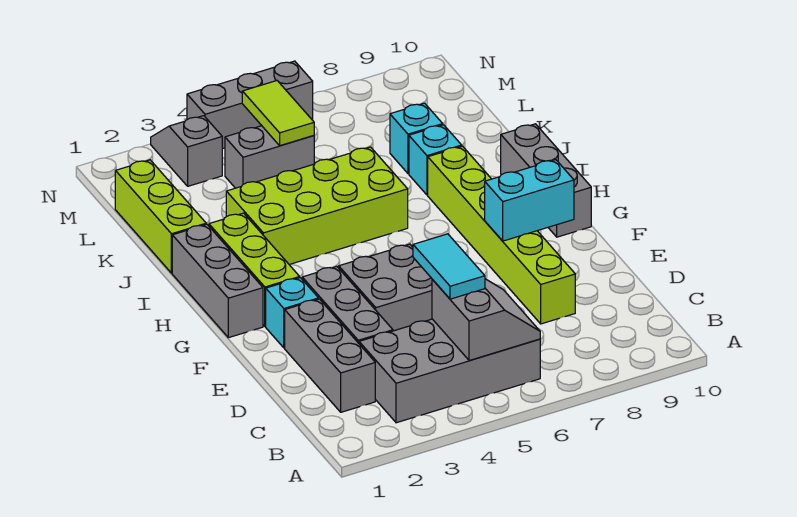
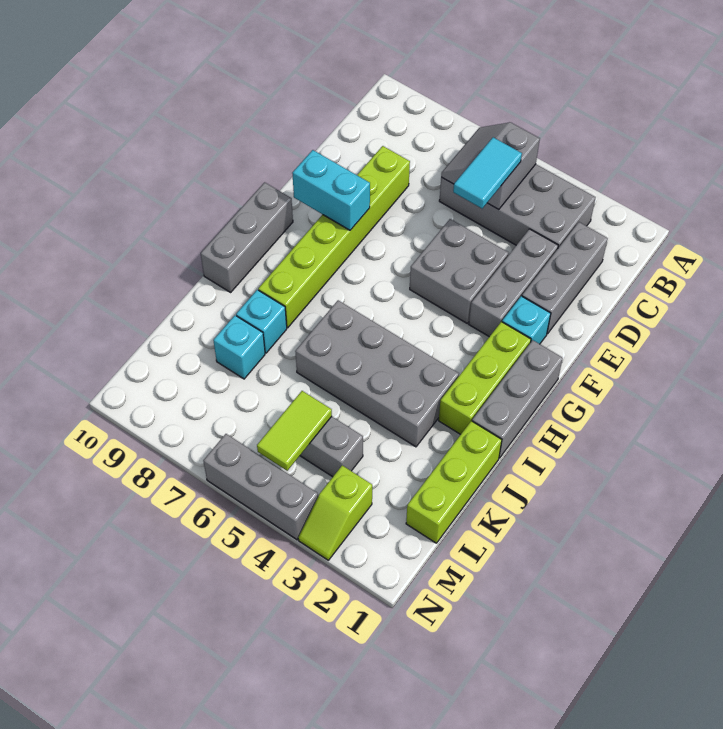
lime brick I3:J6 level 1 -> grey brick I3:J6 level 1
grey slope M3:N3 level 1 top M -> lime slope M3:N3 level 1 top M

